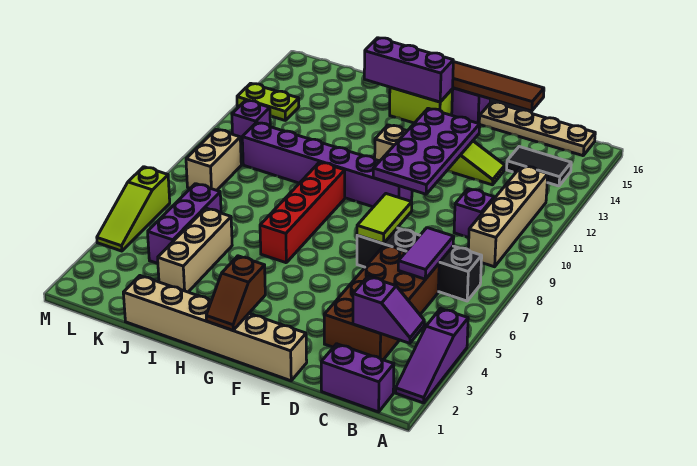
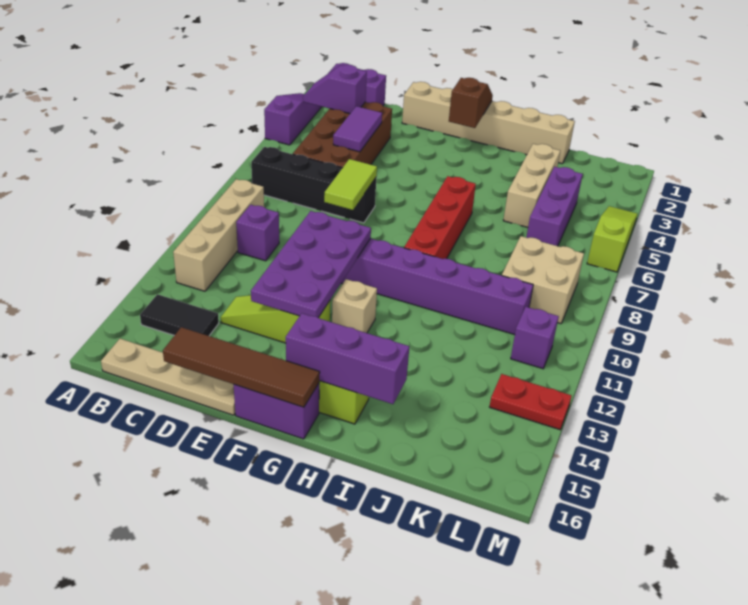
purple tile C6:C7 level 2 -> purple tile D4:D5 level 2
tan brick L8:L9 level 1 -> tan brick K8:L9 level 1
lime plate L13:M13 level 1 -> red plate L13:M13 level 1

